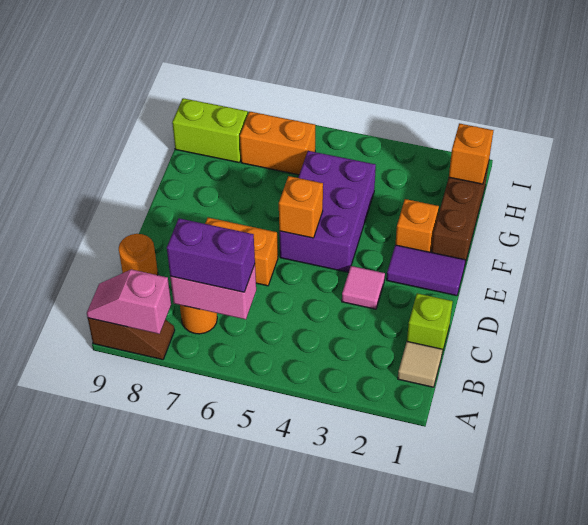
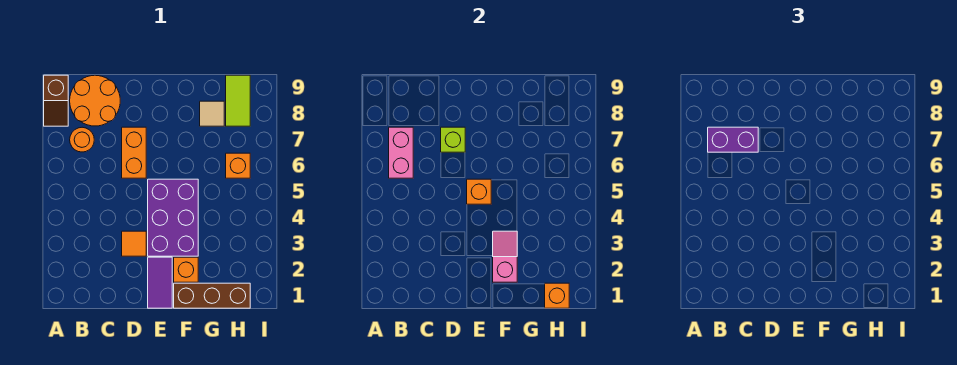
pink slope A8:A9 level 2 top 8 -> pink slope F2:F3 level 2 top 2
tan tile B1 level 1 -> tan tile G8 level 1
purple brick B6:B7 level 3 -> purple brick B7:C7 level 3
lime brick C1 level 1 -> lime brick D7 level 2
orange round brick C9 level 1 -> orange round brick B8:C9 level 1
pink tile D3 level 1 -> orange tile D3 level 1
purple brick E4:G5 level 1 -> purple brick E3:F5 level 1
orange brick H6:H7 level 1 -> orange brick H6 level 1
lime brick H8:H9 level 1 -> lime tile H8:H9 level 1

